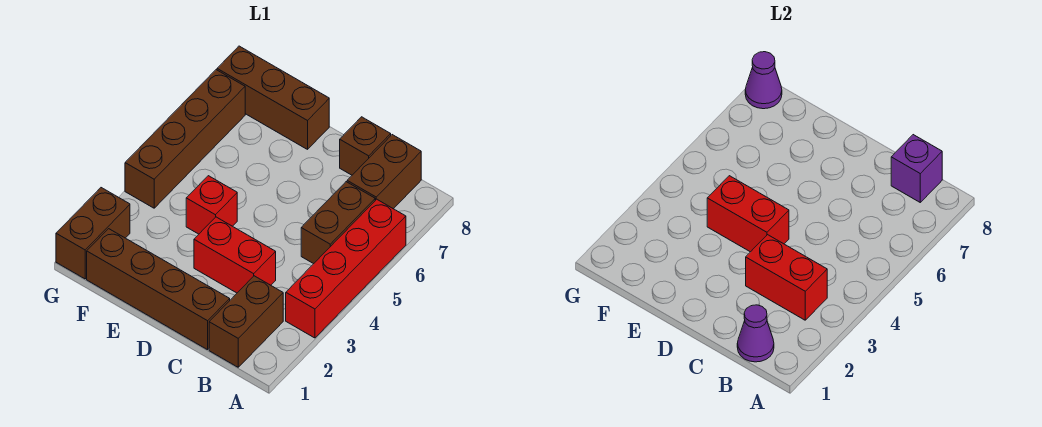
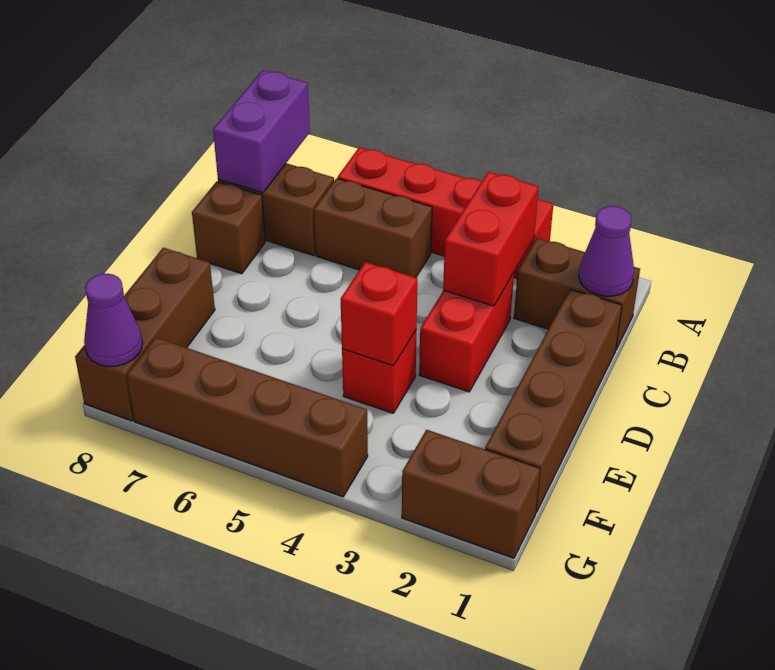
purple brick B8 level 2 -> purple brick A8:B8 level 2
red brick D4:E4 level 2 -> red brick E4 level 2

